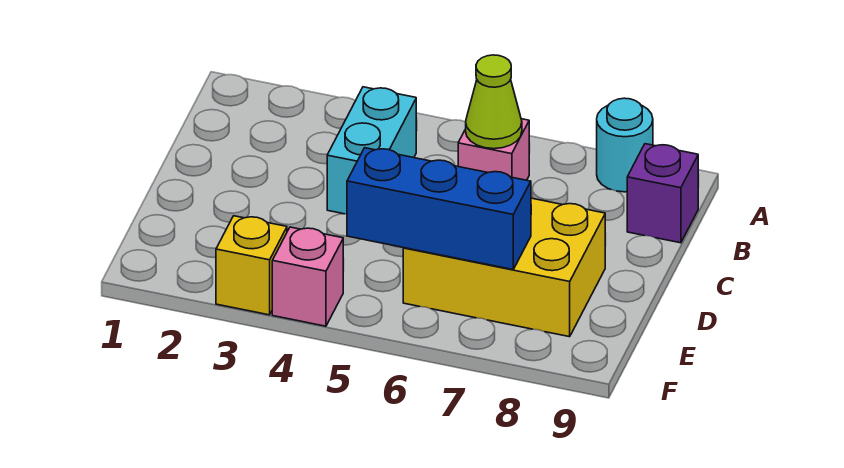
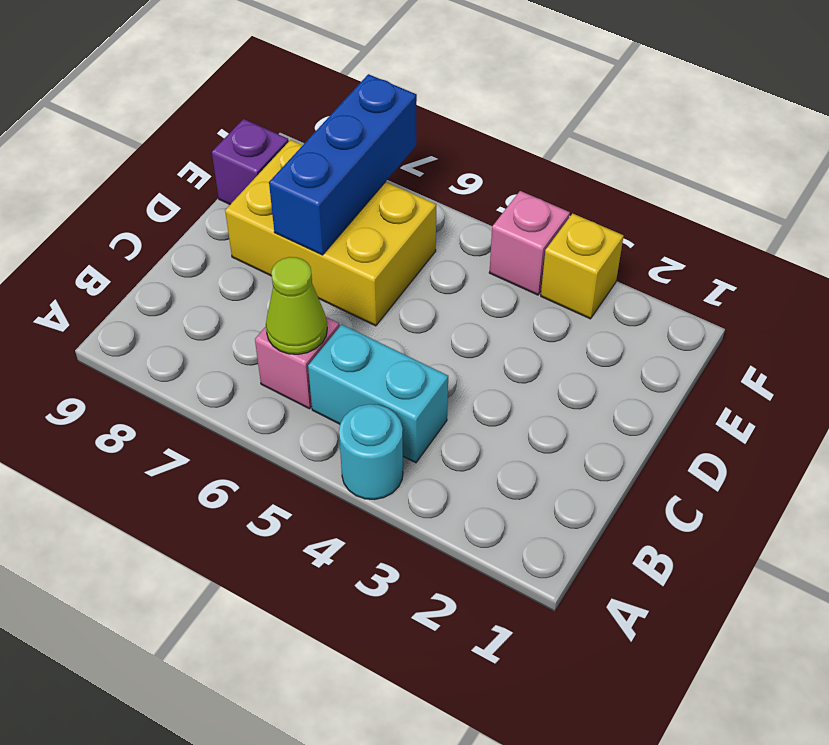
cyan round brick A8 level 1 -> cyan round brick A4 level 1
cyan brick B4:C4 level 1 -> cyan brick B4:B5 level 1
purple brick B9 level 1 -> purple brick E9 level 1
blue brick E5:E7 level 2 -> blue brick D7:F7 level 2

